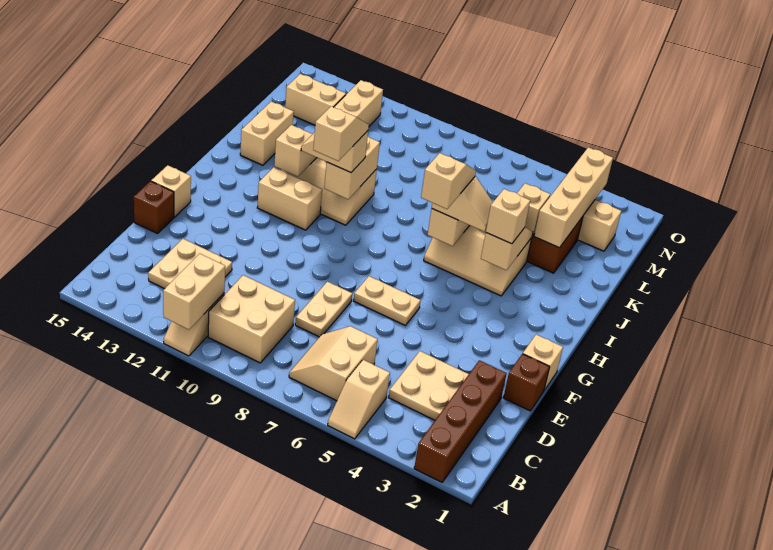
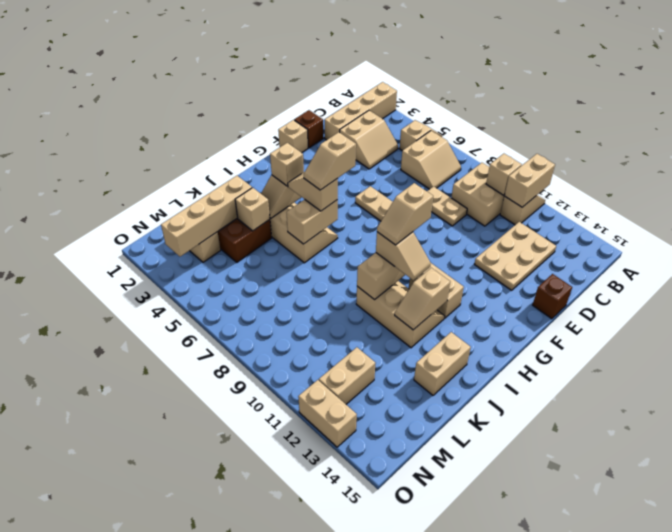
brown brick A2:D2 level 1 -> tan brick A2:D2 level 1
tan plate C3:D4 level 1 -> tan slope C3:D4 level 1 top 3
tan plate C12:D13 level 1 -> tan plate C12:E13 level 1
tan plate D8:E8 level 1 -> tan plate D8:D9 level 1
tan brick F15 level 1 -> tan brick B10 level 2
tan brick M13:M14 level 1 -> tan brick O12:O13 level 1

